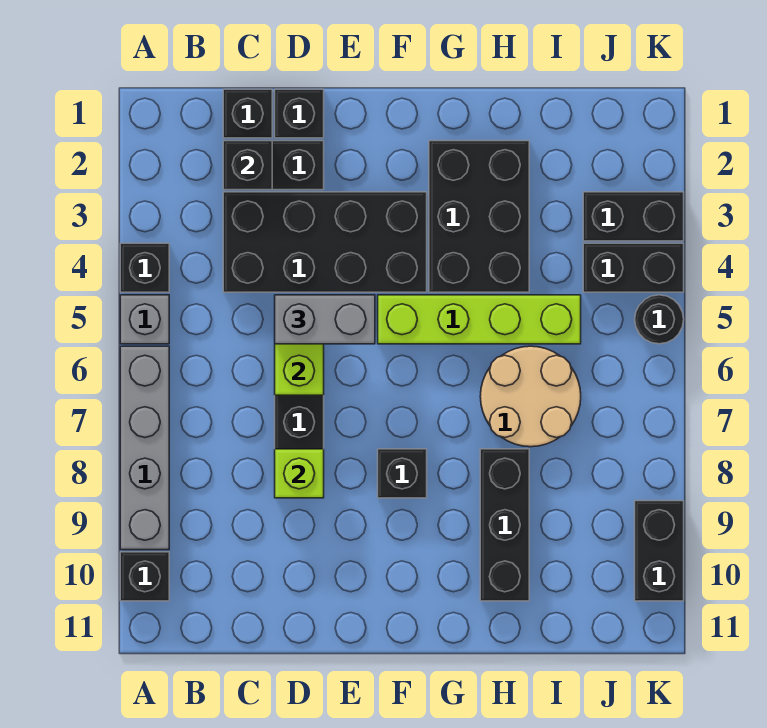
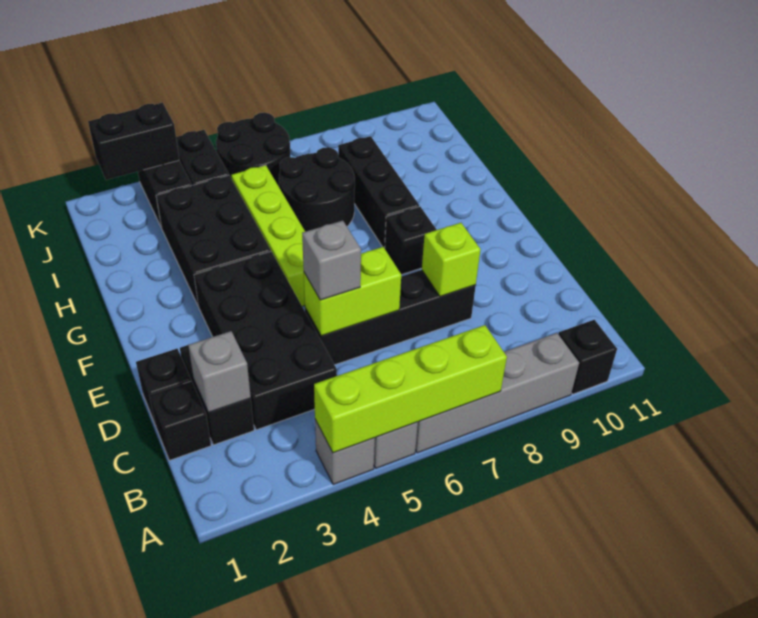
black brick A4 level 1 -> grey brick A4 level 1
none -> lime brick A4:A7 level 2
black brick C2 level 2 -> grey brick C2 level 2
grey brick D5:E5 level 3 -> grey brick D5 level 3
black brick G2:H4 level 1 -> black brick G3:I4 level 1
tan round brick H6:I7 level 1 -> black round brick H6:I7 level 1
black brick H8:H10 level 1 -> black brick G8:I8 level 1
black round brick K5 level 1 -> black round brick J5:K6 level 1
black brick K9:K10 level 1 -> black brick K2:K3 level 2

